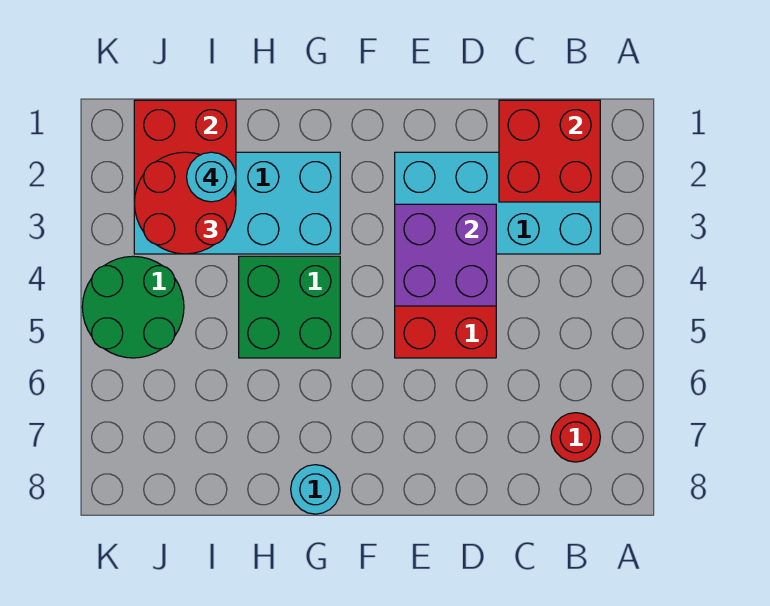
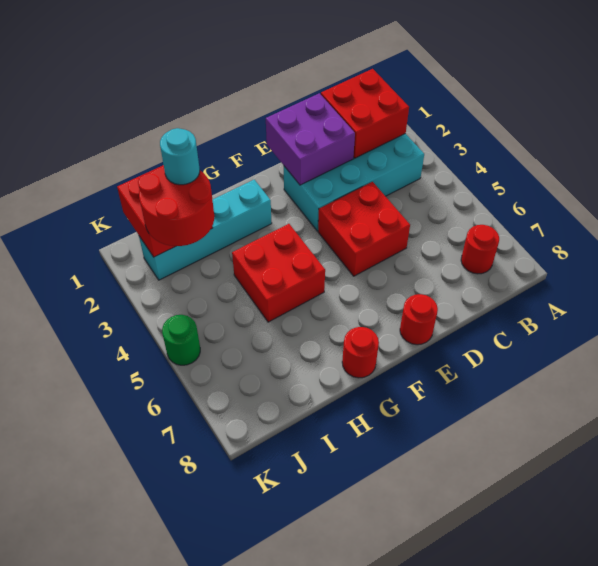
purple brick D3:E4 level 2 -> purple brick D1:E2 level 2
none -> red round brick E8 level 1
cyan brick G2:J3 level 1 -> cyan brick G2:J2 level 1
green brick G4:H5 level 1 -> red brick G4:H5 level 1
cyan round brick G8 level 1 -> red round brick G8 level 1
green round brick J4:K5 level 1 -> green round brick K5 level 1

